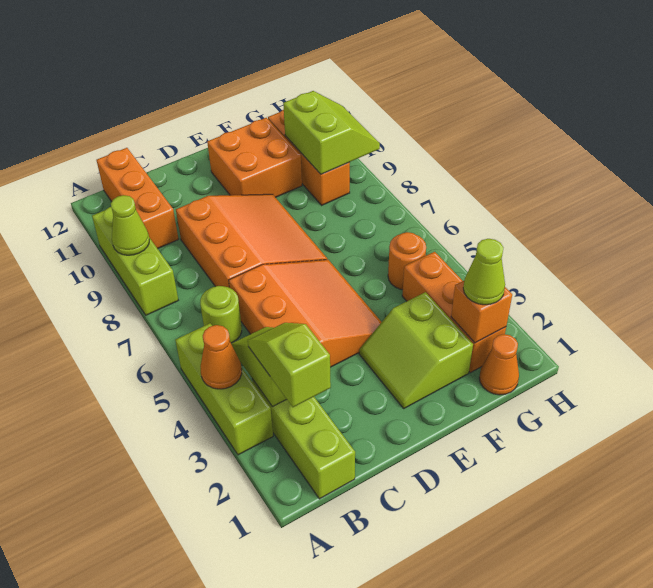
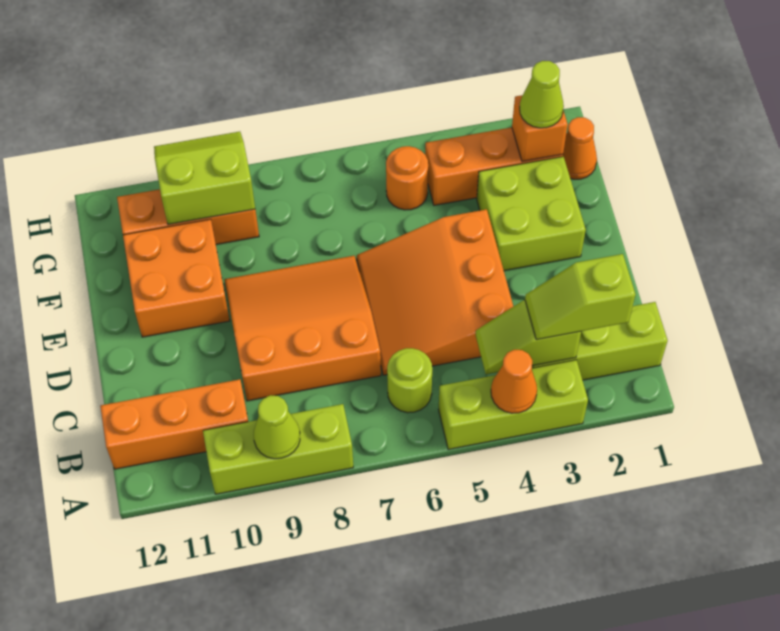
orange slope C4:E6 level 1 top C -> orange slope C4:E6 level 1 top 4
lime slope E2:F3 level 1 top F -> lime brick E2:F3 level 1

